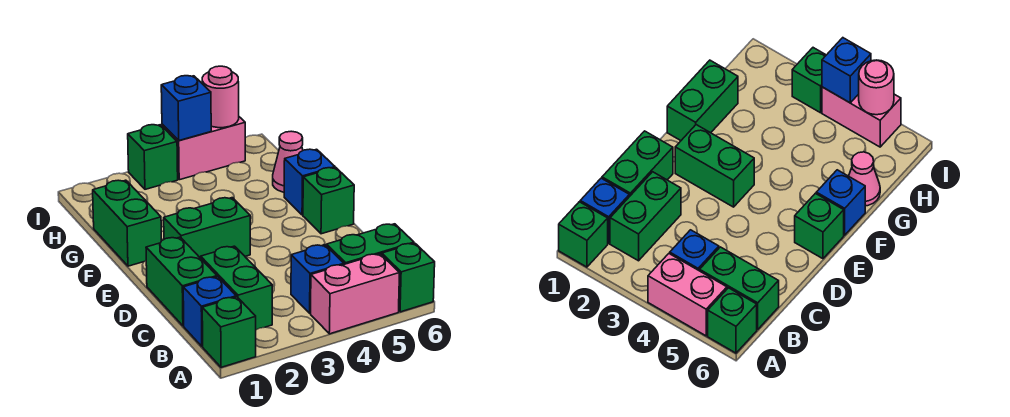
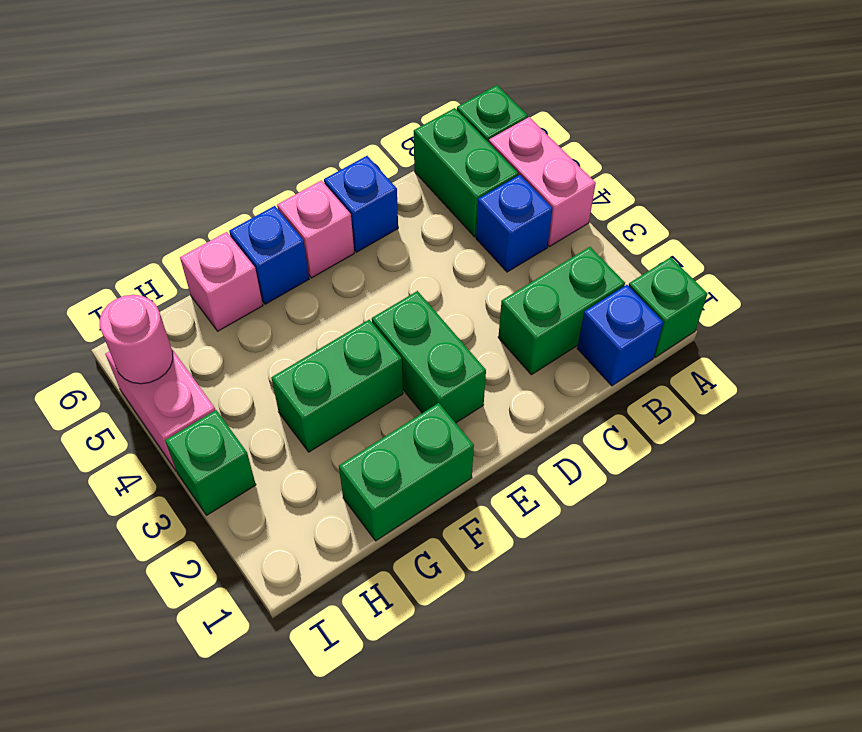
green brick C1:D1 level 1 -> green brick F3:G3 level 1
green brick E6 level 1 -> pink brick E6 level 1
pink cone G6 level 1 -> pink brick G6 level 1
blue brick I4 level 2 -> blue brick D6 level 1

